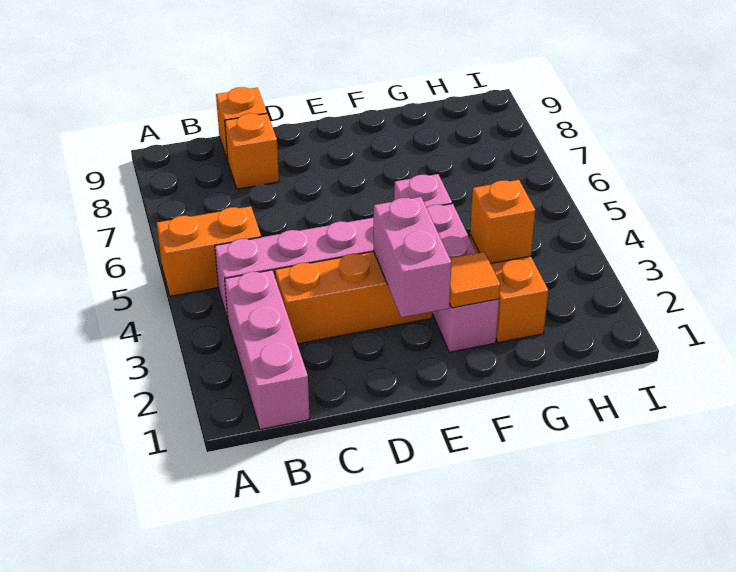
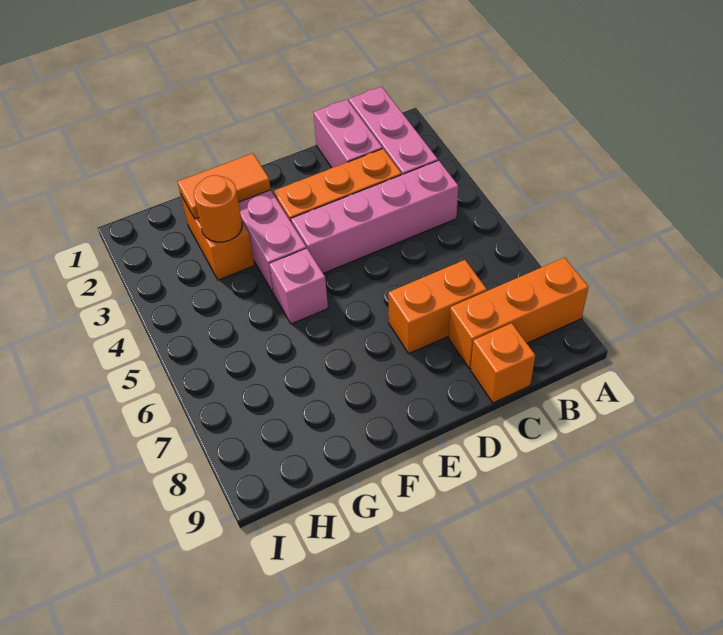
orange brick A5:B5 level 1 -> orange brick C7:D7 level 1
orange brick C8 level 1 -> orange brick A8:C8 level 1
pink brick E2:E3 level 2 -> pink brick C1:C2 level 1
orange tile F2 level 2 -> orange tile F2:G2 level 2
orange brick G3 level 2 -> orange round brick G3 level 2

